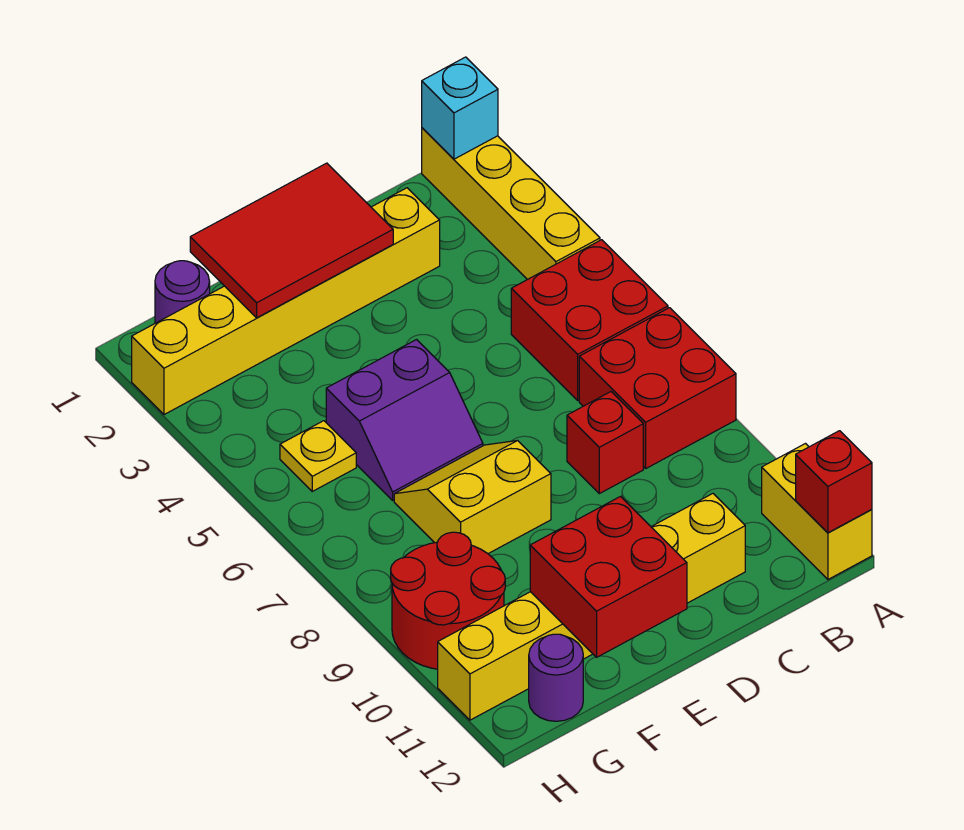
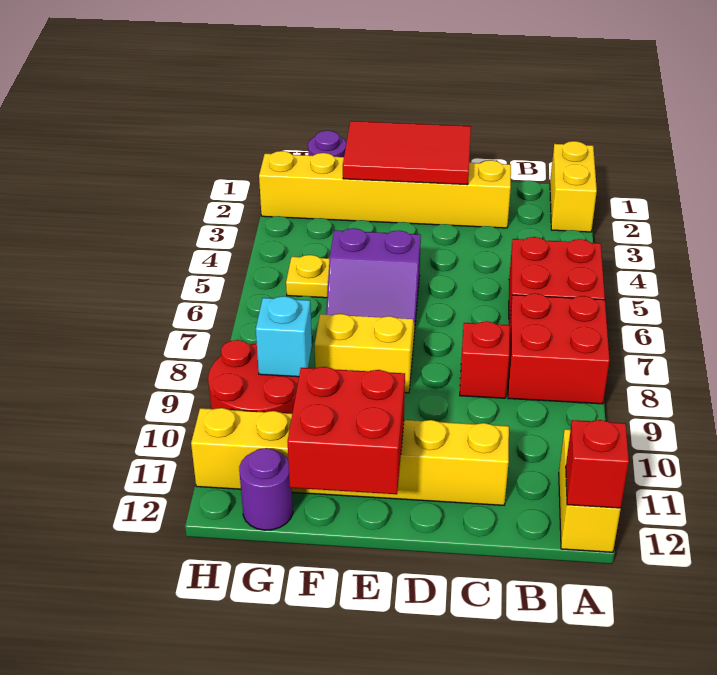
yellow brick A1:A4 level 1 -> yellow brick A1:A2 level 1
cyan brick A1 level 2 -> cyan brick G9 level 2

